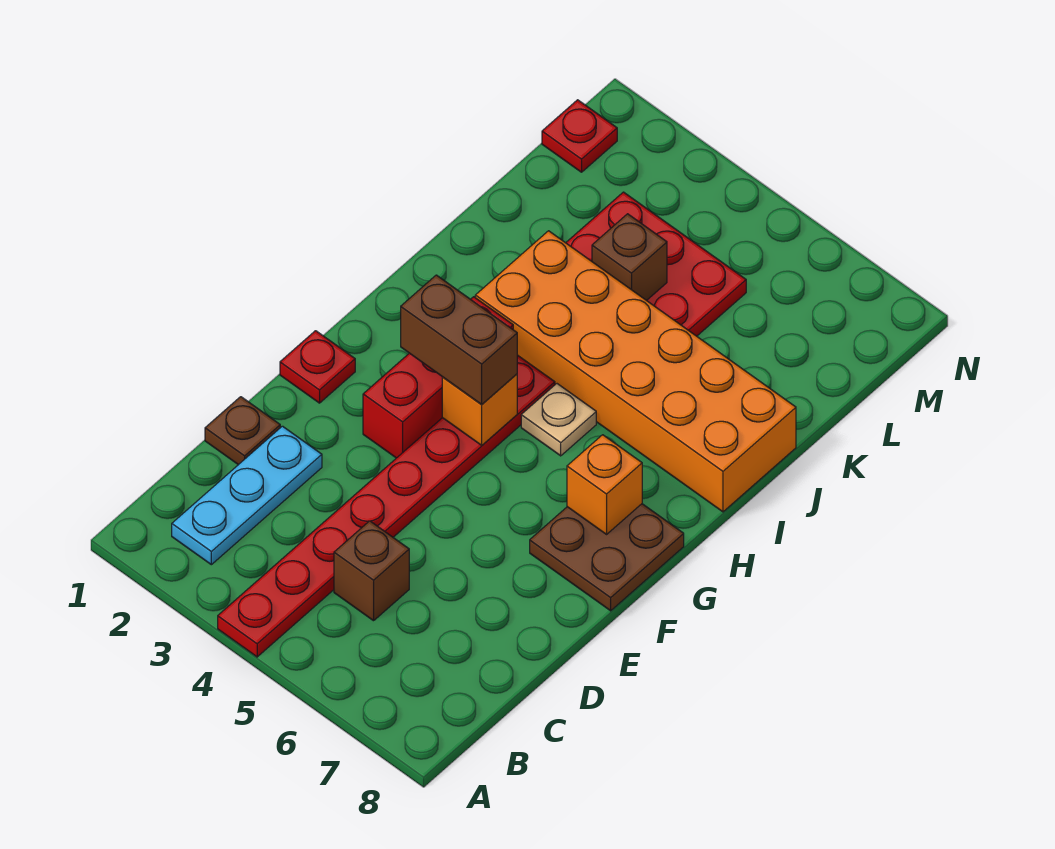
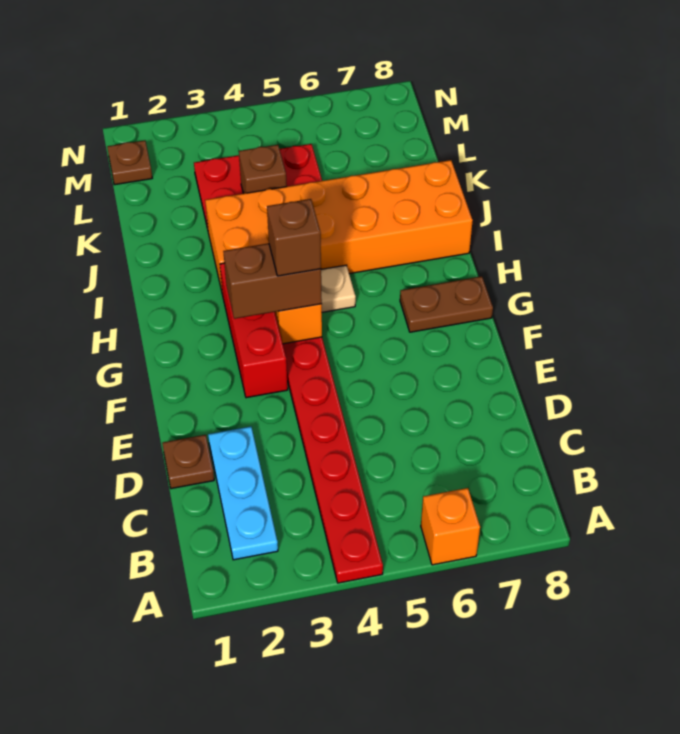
brown brick C5 level 1 -> brown brick G4 level 4
red plate F1 level 1 -> none
brown plate F7:G8 level 1 -> brown plate G7:G8 level 1
orange brick G7 level 2 -> orange brick A6 level 1
red plate M1 level 1 -> brown plate M1 level 1

